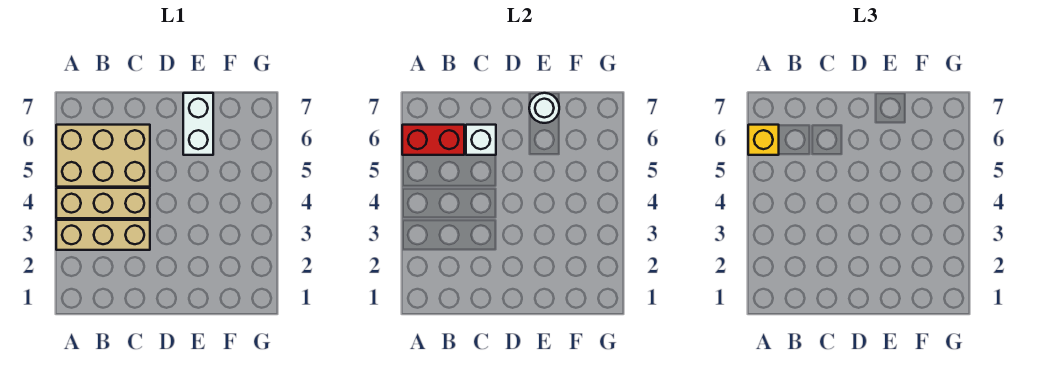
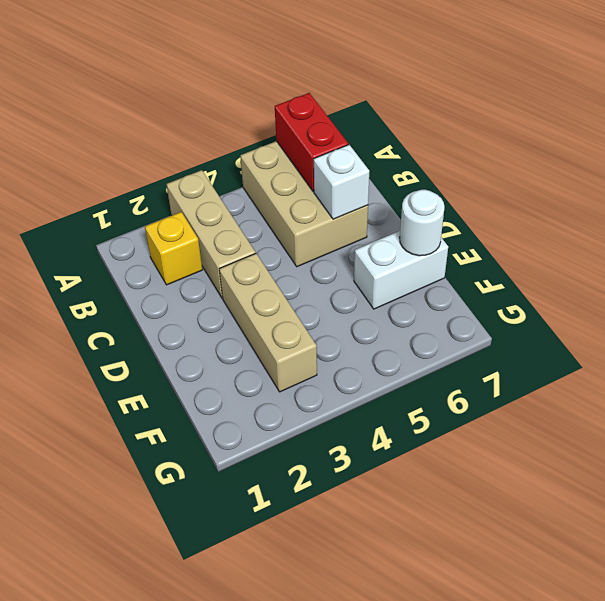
tan brick A4:C4 level 1 -> tan brick D3:F3 level 1
yellow brick A6 level 3 -> yellow brick B2 level 1

